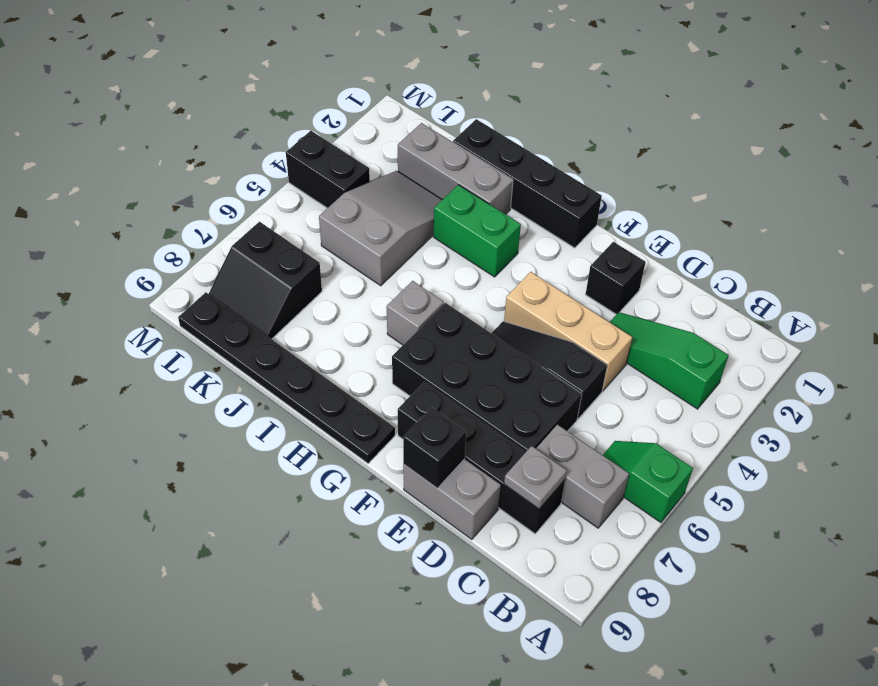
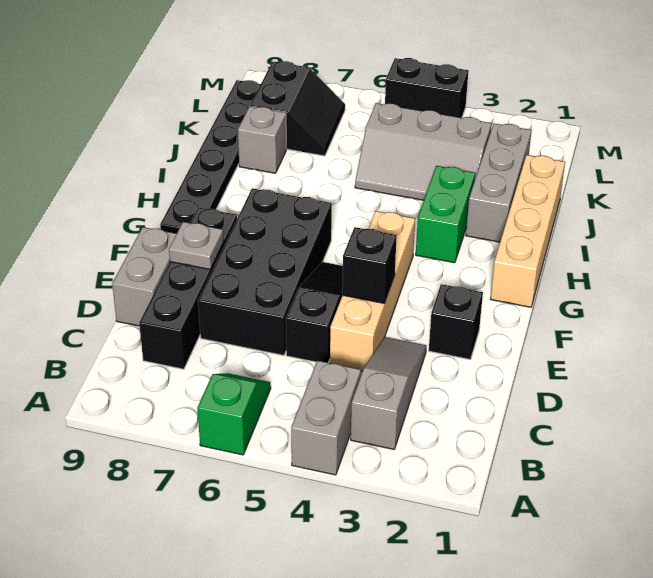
green slope B3:D3 level 1 top B -> grey slope B3:D3 level 1 top B
grey brick B7:C7 level 1 -> grey brick A4:B4 level 1
grey plate C8 level 2 -> grey plate E8 level 2
tan brick D4:F4 level 1 -> tan brick D4:G4 level 1
black brick E9 level 2 -> black brick E4 level 2
black brick G1:J1 level 1 -> tan brick G1:J1 level 1
grey brick H6 level 1 -> grey brick J8 level 1
grey slope J3:K5 level 1 top 5 -> grey slope J3:K5 level 1 top K
black slope K7:L8 level 1 top 7 -> black slope K7:L8 level 1 top 8
black brick L4:M4 level 1 -> black brick M4:M5 level 1

